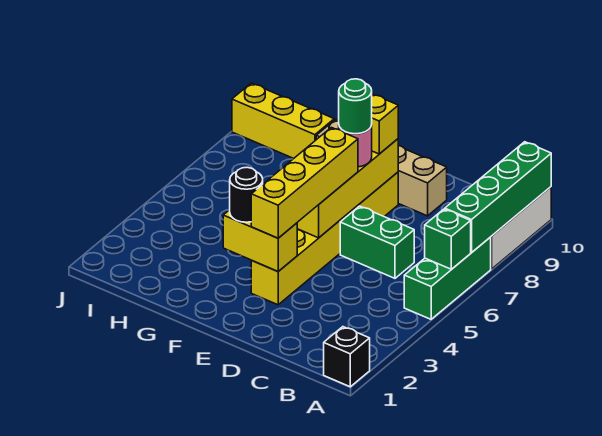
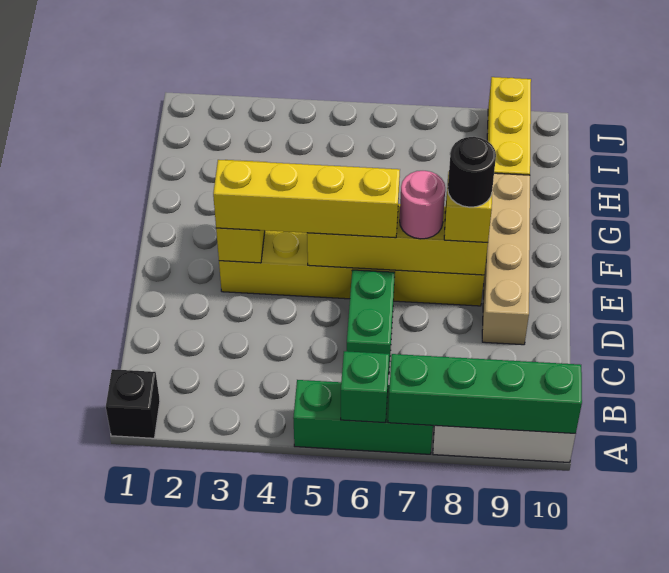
green round brick E7 level 4 -> none
black round brick F3 level 3 -> black round brick E8 level 4

